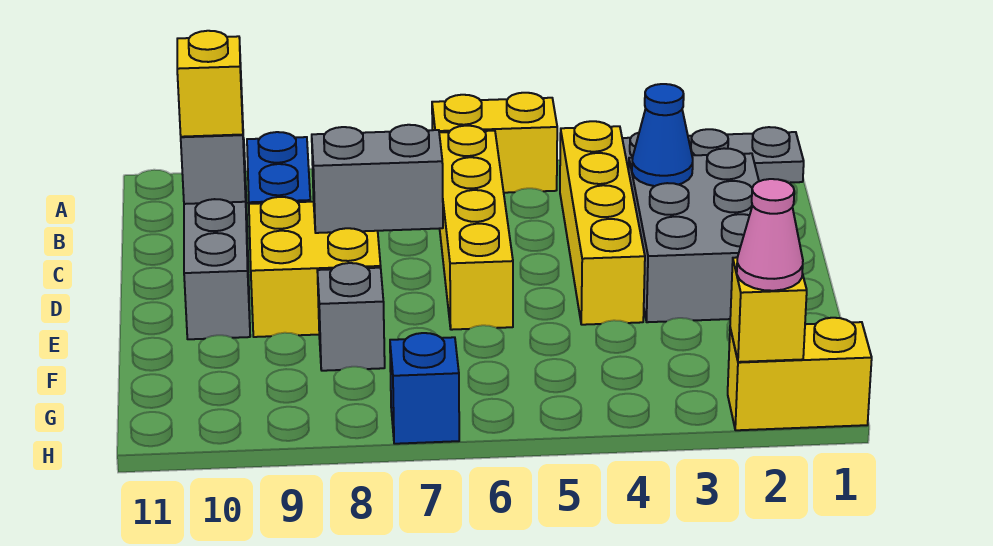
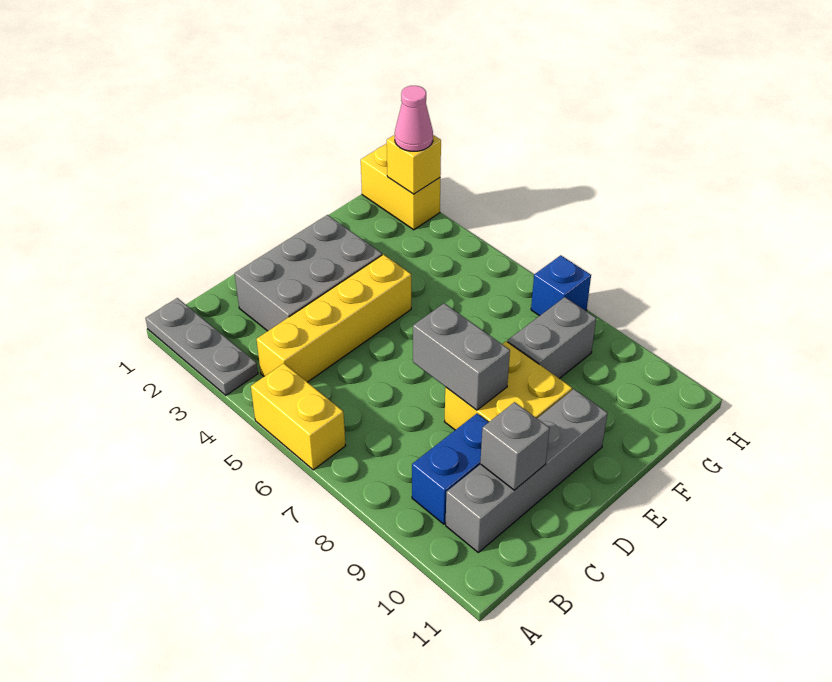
yellow brick B6:E6 level 1 -> none
blue cone C3 level 2 -> none
yellow brick C10 level 3 -> none
grey brick F8 level 1 -> grey brick F8:G8 level 1

